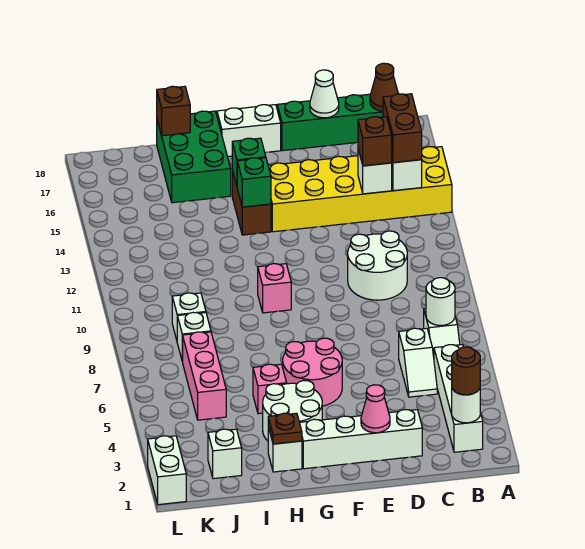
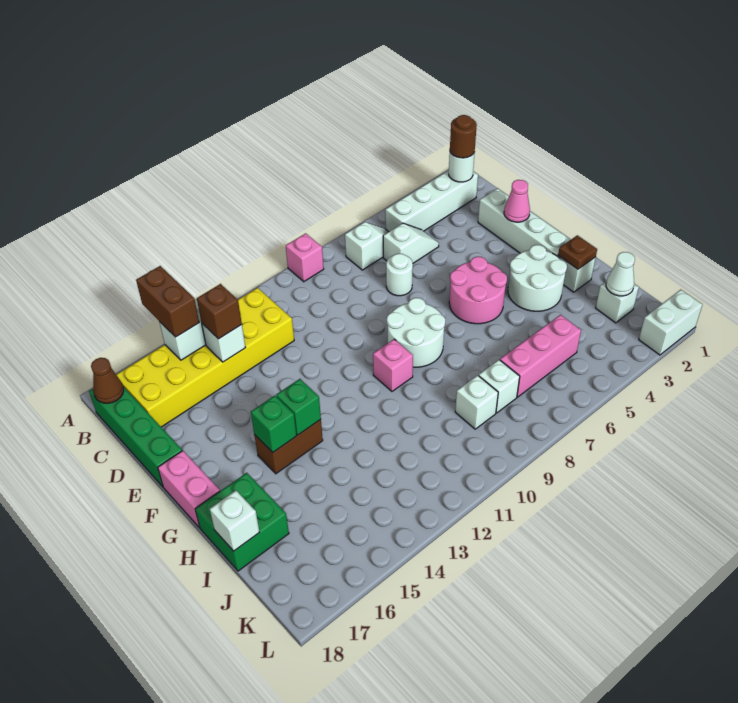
yellow brick A14:F15 level 1 -> yellow brick B12:C17 level 1
white round brick B7 level 2 -> white round brick D7 level 1
brown brick B14:B15 level 3 -> brown brick A15:B15 level 3
white round brick C10:D11 level 1 -> white round brick F8:G9 level 1
white cone D18 level 2 -> white cone J2 level 2
white brick F18:G18 level 1 -> pink brick F18:G18 level 1
pink brick H5 level 1 -> pink brick A9 level 1
green brick H16:I18 level 1 -> green brick H17:I18 level 1
brown brick I18 level 2 -> white brick I18 level 2

